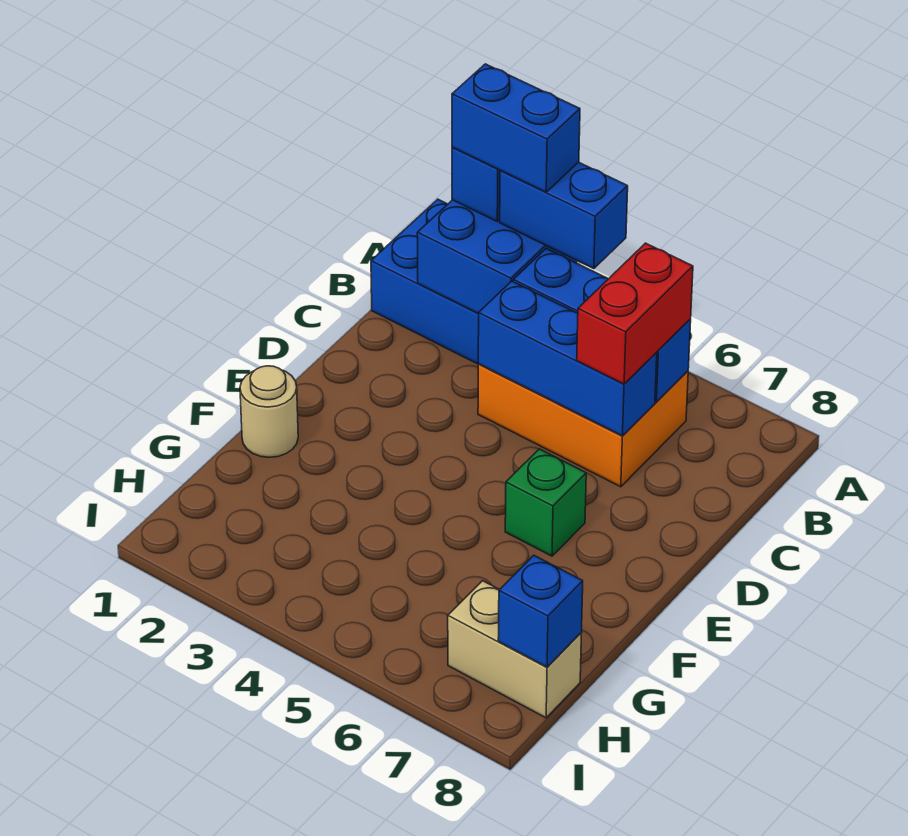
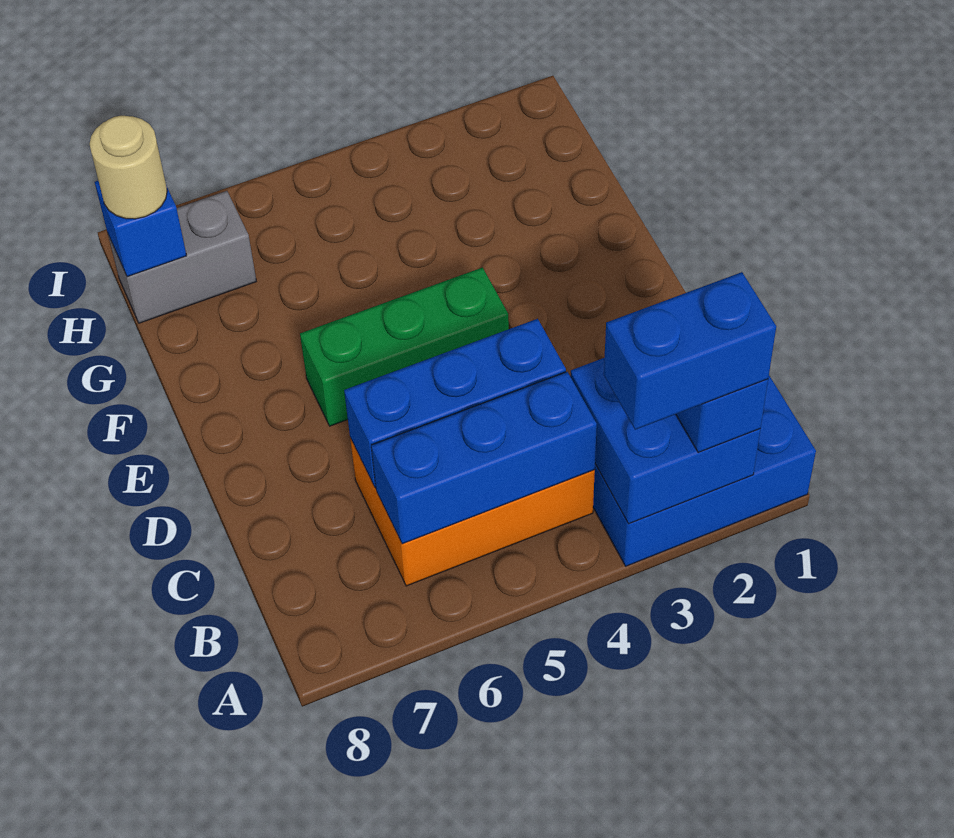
blue brick A3:A4 level 3 -> none
red brick B6:C6 level 3 -> none
green brick E6 level 1 -> green brick E4:E6 level 1
tan round brick F1 level 1 -> tan round brick H8 level 3
tan brick H7:H8 level 1 -> grey brick H7:H8 level 1

